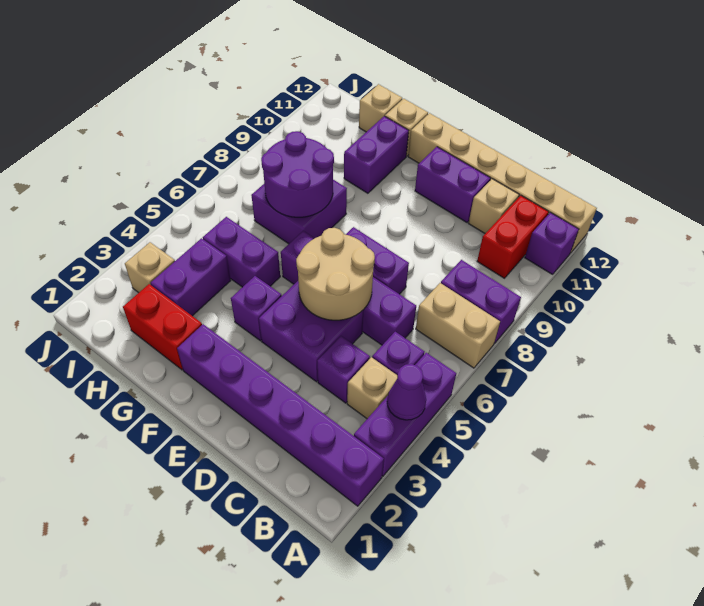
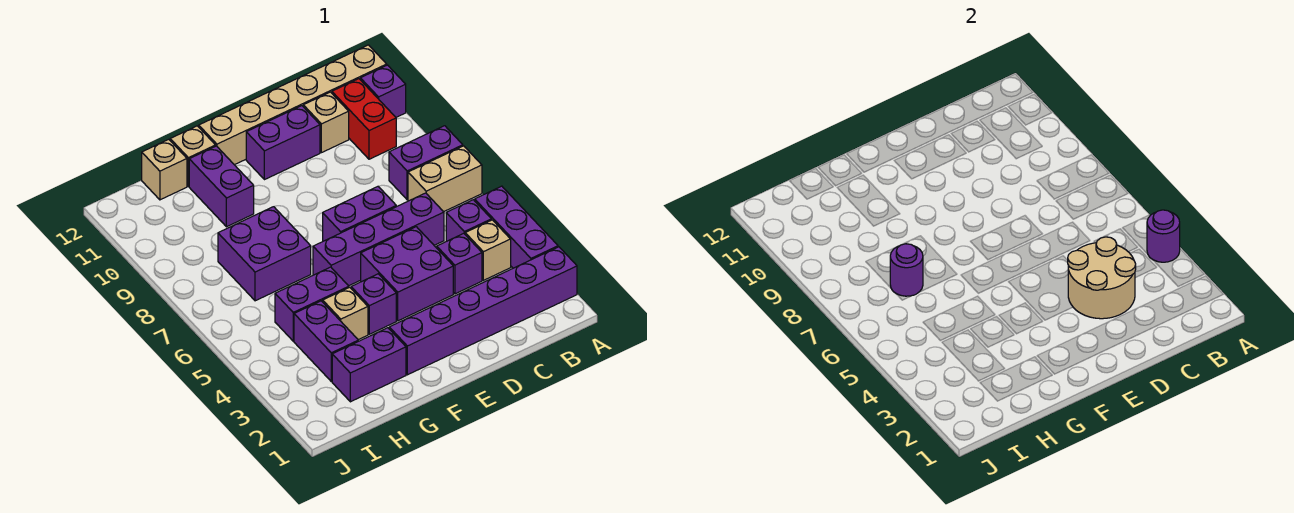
purple cone A4 level 2 -> purple round brick A4 level 2
tan round brick D5:E6 level 2 -> tan round brick C3:D4 level 2
red brick G2:H2 level 1 -> purple brick G2:H2 level 1
purple round brick G7:H8 level 2 -> purple round brick H7 level 2
tan brick I3 level 1 -> tan brick G4 level 1

